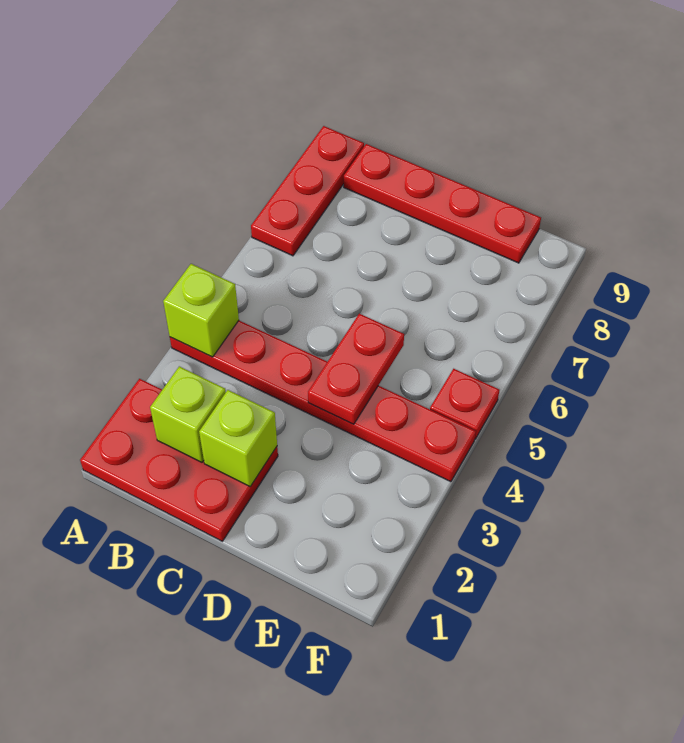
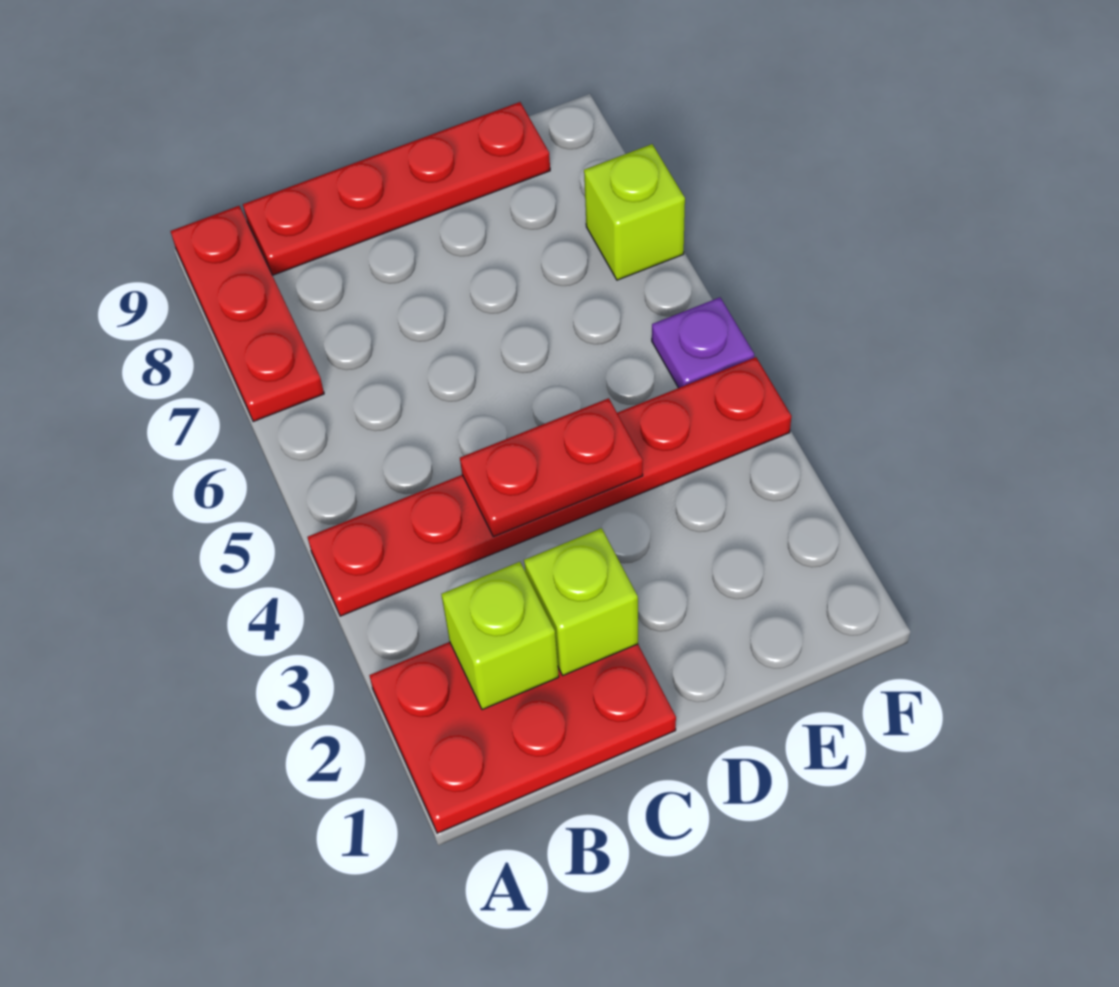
lime brick A4 level 2 -> lime brick F7 level 1
red plate D4:D5 level 2 -> red plate C4:D4 level 2
red plate F5 level 1 -> purple plate F5 level 1

